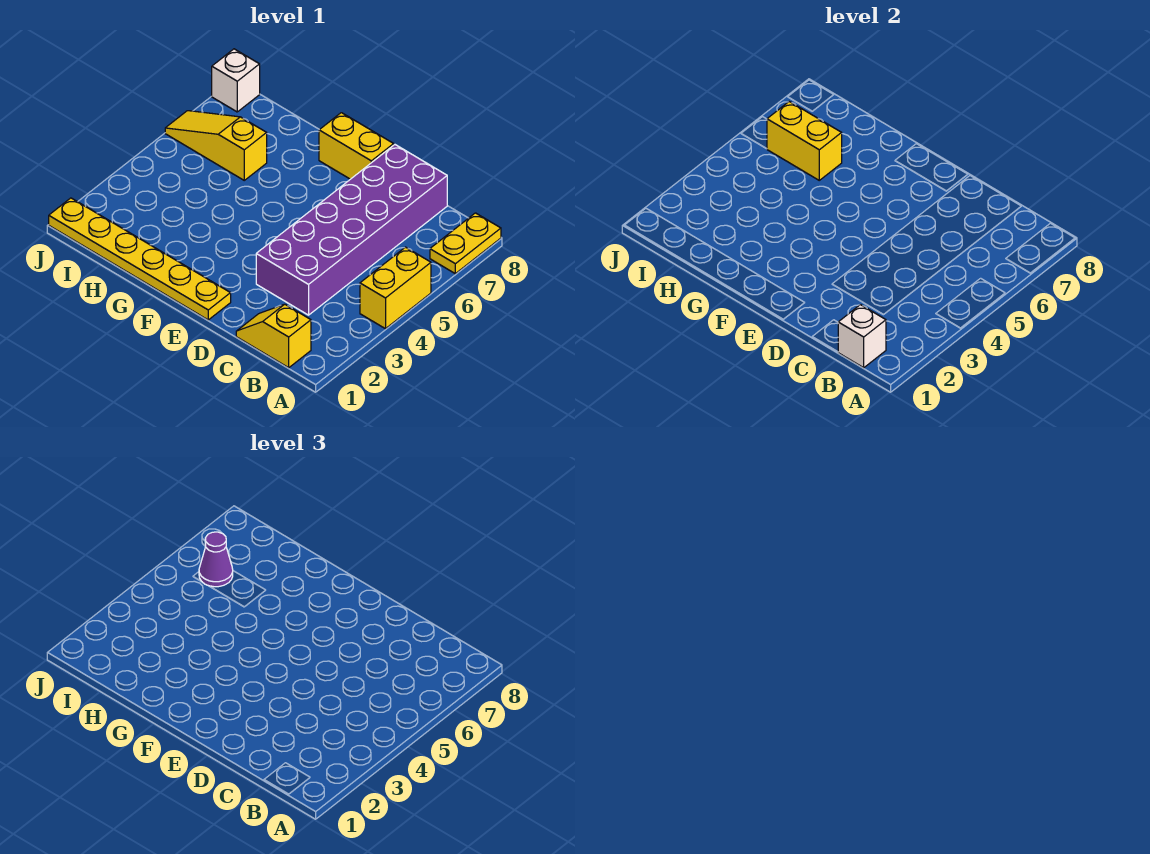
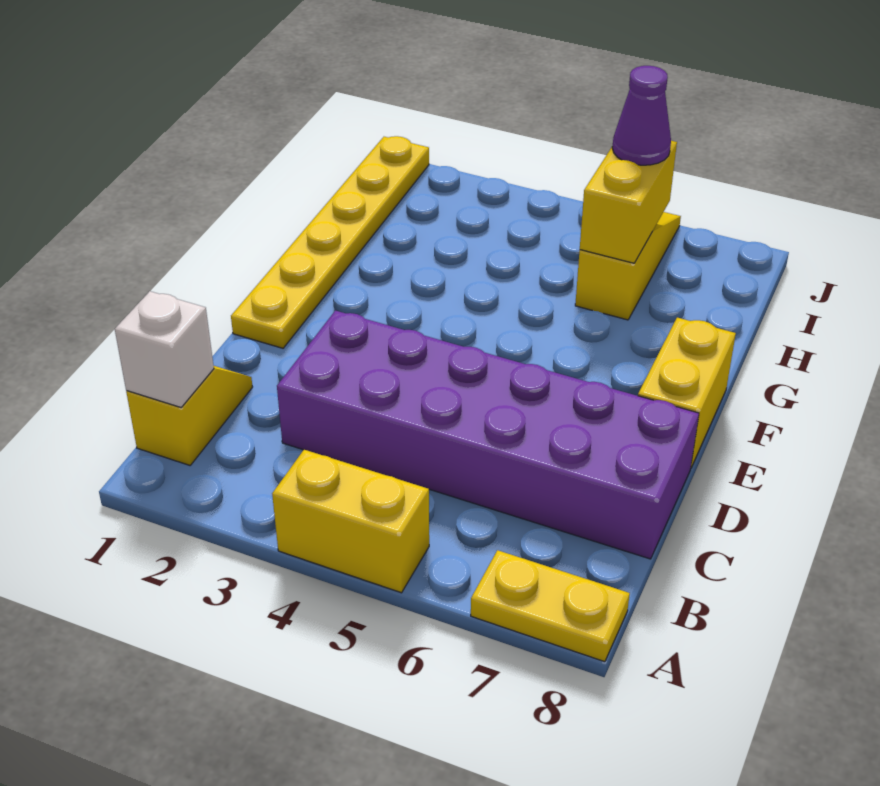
white brick J8 level 1 -> none

